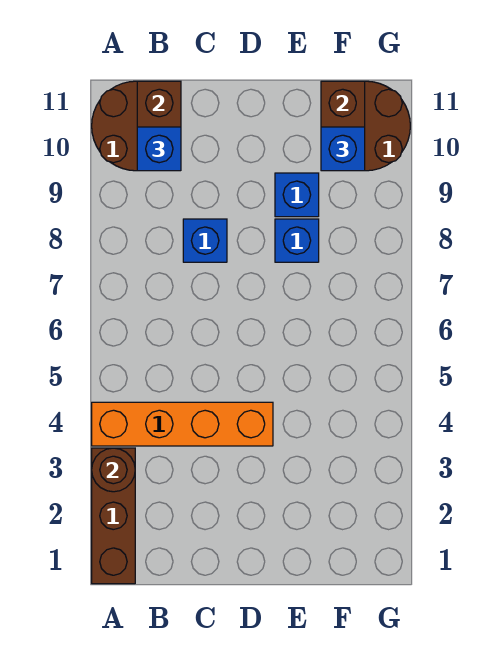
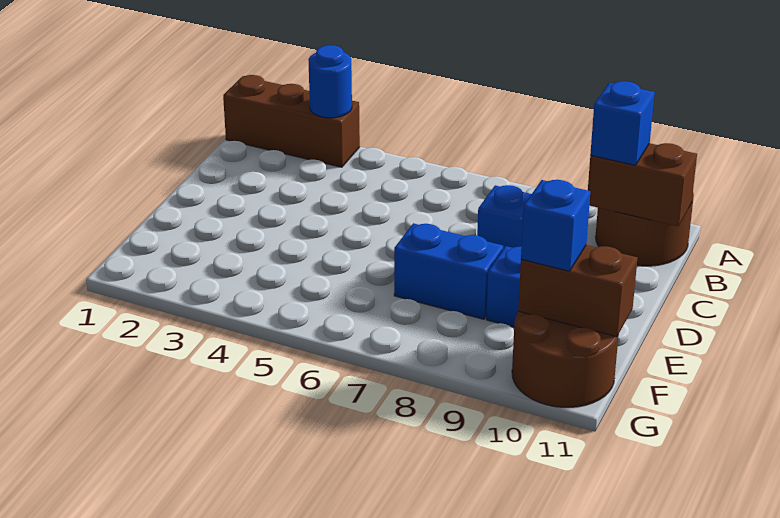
brown round brick A3 level 2 -> blue round brick A3 level 2
orange brick A4:D4 level 1 -> none
blue brick E8 level 1 -> blue brick E7:E8 level 1

